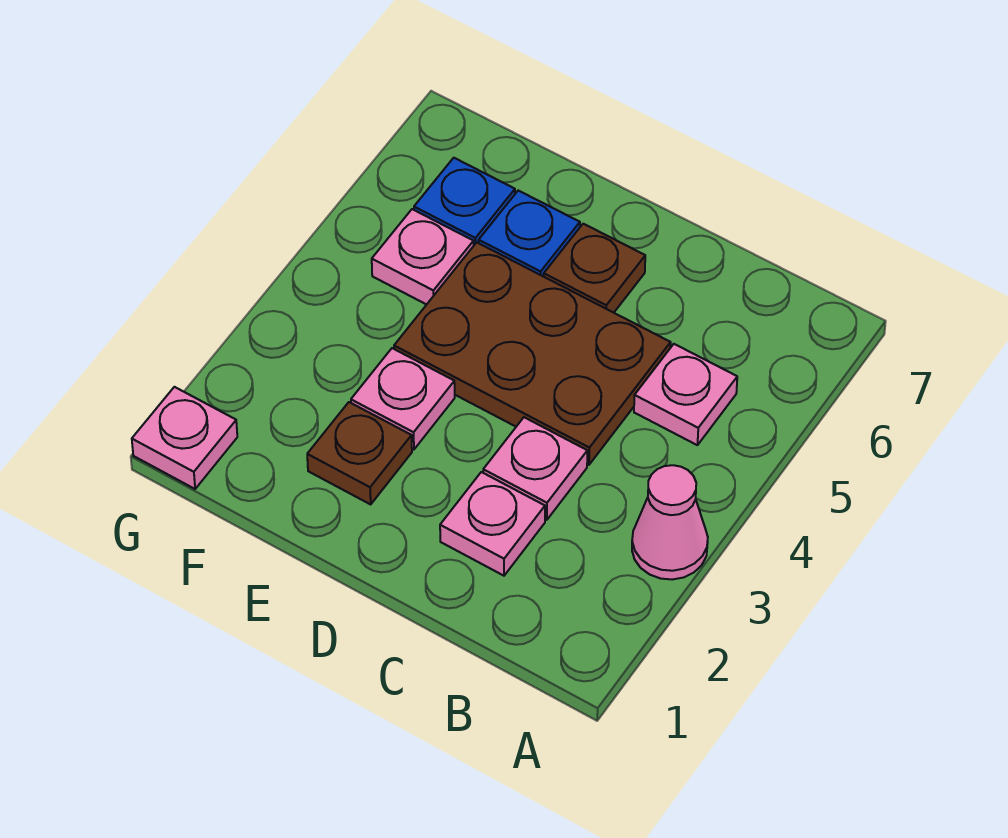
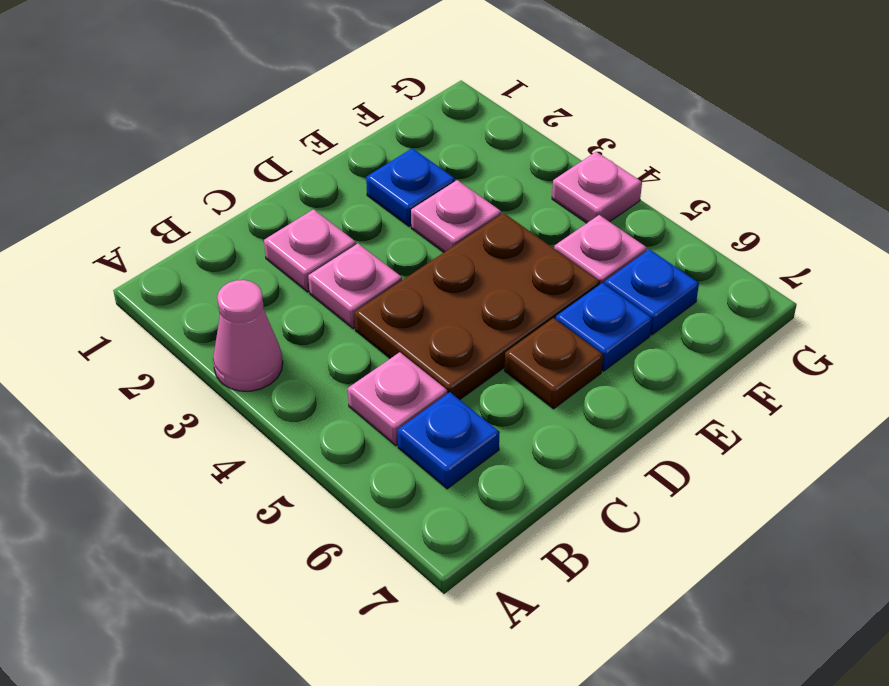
none -> blue plate B6 level 1
brown plate E2 level 1 -> blue plate E2 level 1
pink plate G1 level 1 -> pink plate G4 level 1

